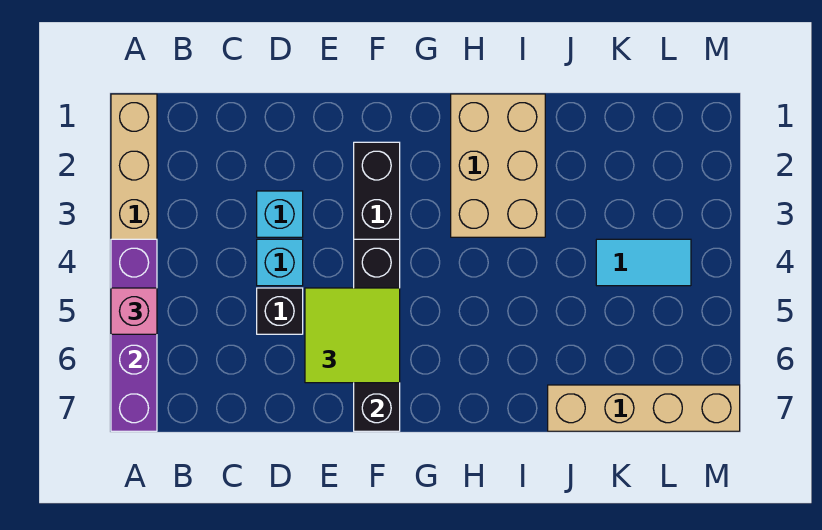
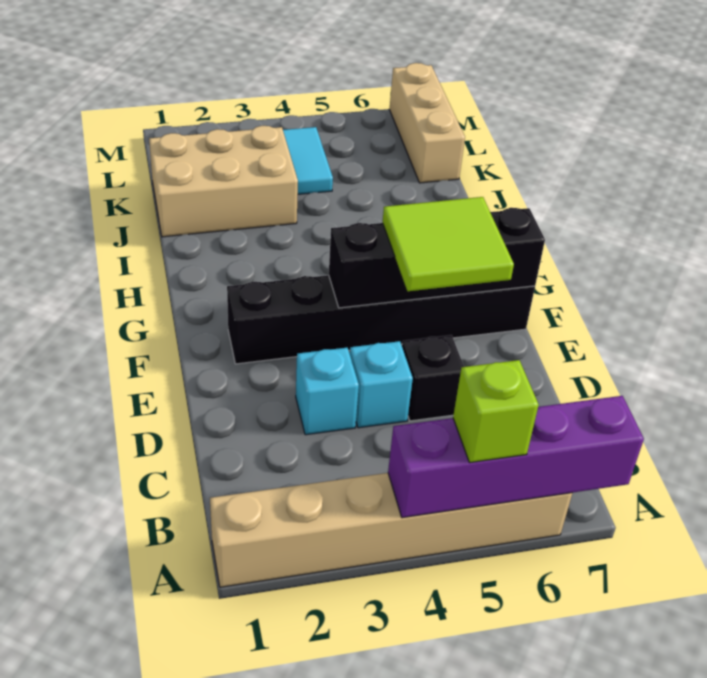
pink brick A5 level 3 -> lime brick A5 level 3
tan brick H1:I3 level 1 -> tan brick J1:K3 level 1
tan brick J7:M7 level 1 -> tan brick K7:M7 level 1

